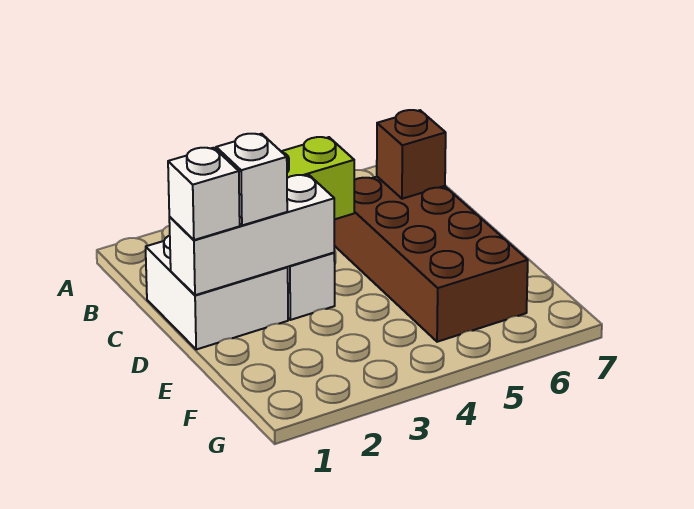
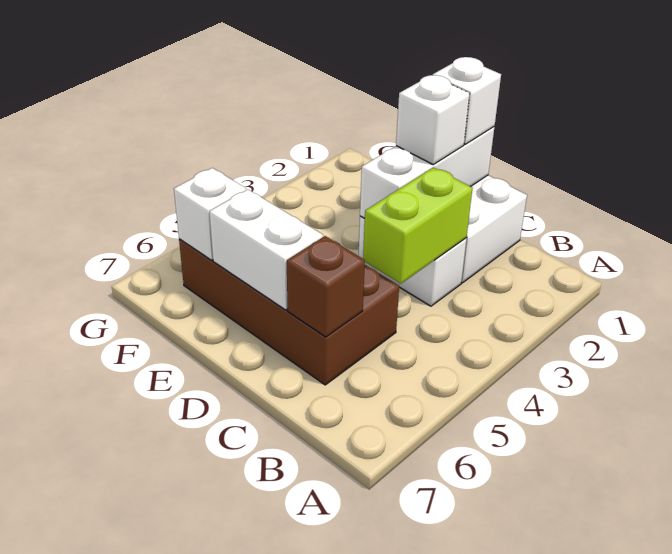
none -> white brick D6:E6 level 2
none -> white brick F6 level 2

